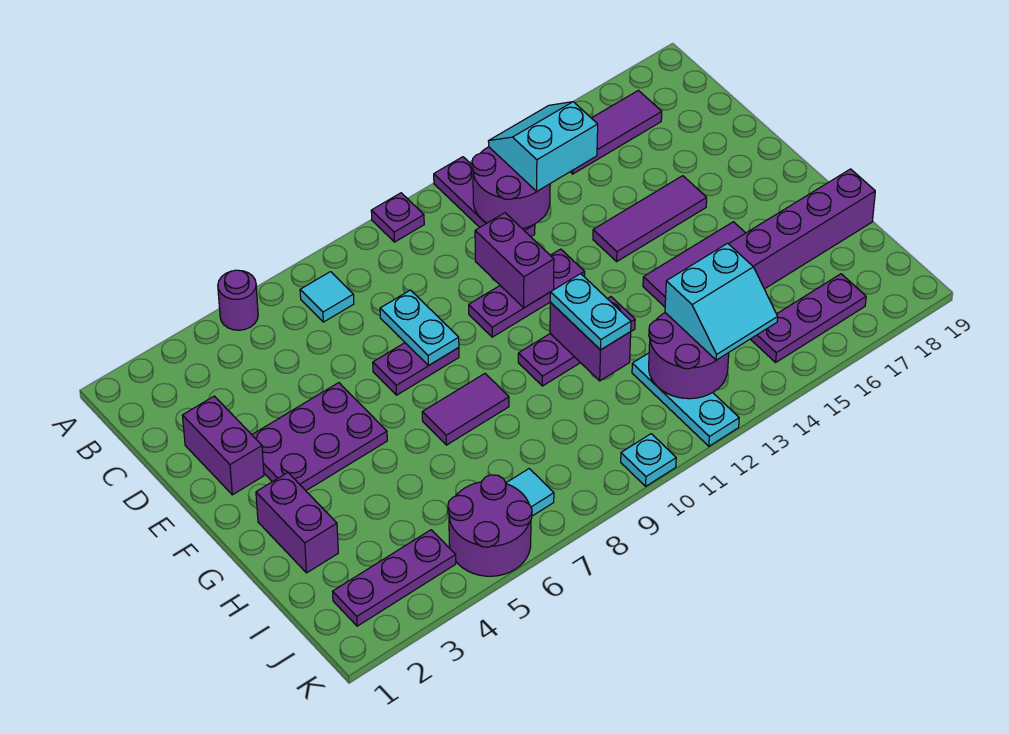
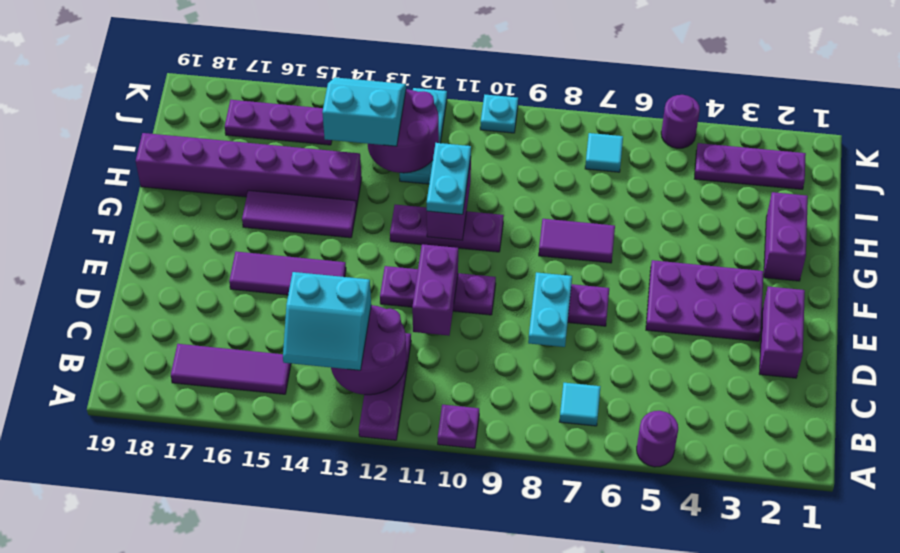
purple round brick J5:K6 level 1 -> purple round brick K5 level 1

